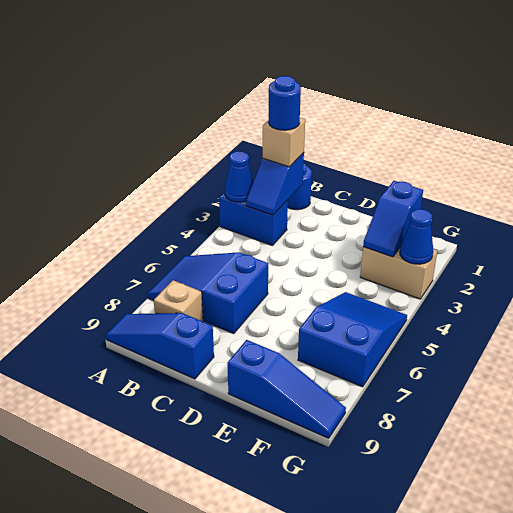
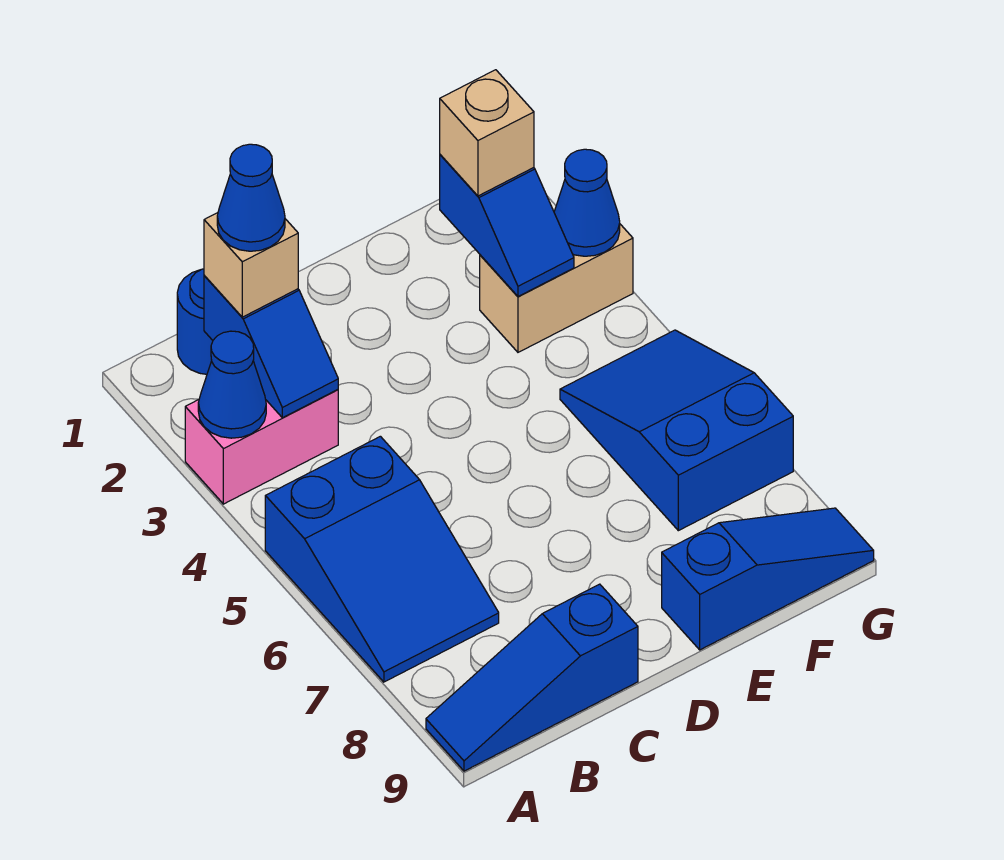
blue brick A3:B3 level 1 -> pink brick A3:B3 level 1
blue slope A6:C7 level 1 top C -> blue slope A5:B7 level 1 top 5
blue round brick B2 level 4 -> blue cone B2 level 4
tan brick B8 level 1 -> tan brick F2 level 3

